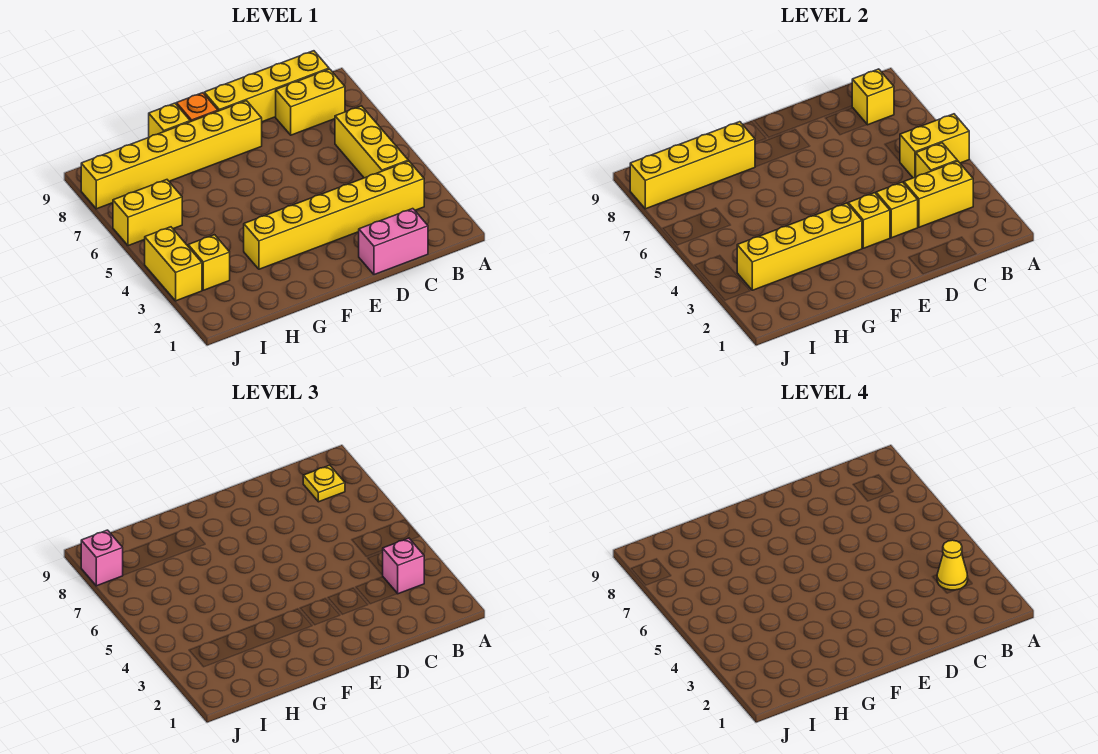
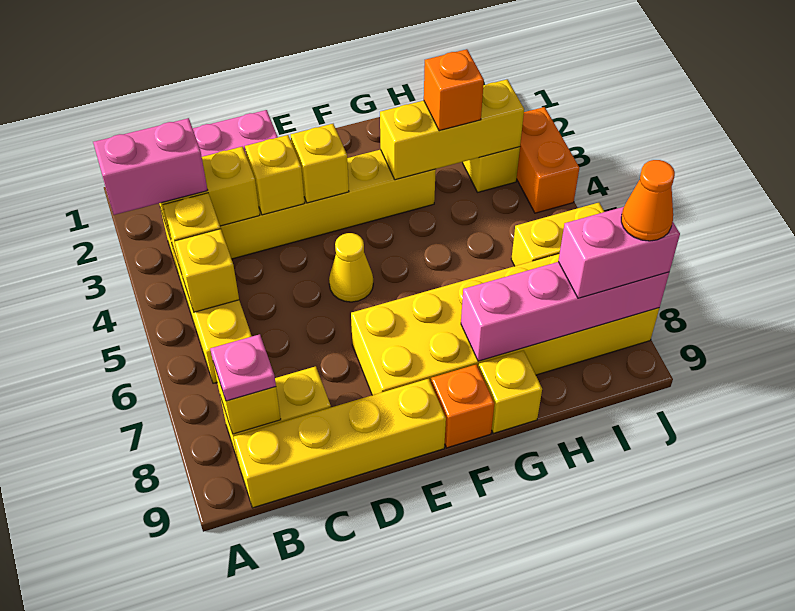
yellow brick A5:B5 level 2 -> yellow brick B5 level 2
pink brick B3 level 3 -> pink brick A3:B3 level 3
yellow cone B3 level 4 -> yellow cone E5 level 1
yellow plate B8 level 3 -> pink plate B8 level 3
yellow brick E8:J8 level 1 -> yellow brick E7:J8 level 1
yellow brick F3:I3 level 2 -> yellow brick G3:I3 level 2
yellow brick G8:J8 level 2 -> pink brick G8:J8 level 2
none -> orange brick H3 level 3
yellow brick J3:J4 level 1 -> orange brick J3:J4 level 1
pink brick J8 level 3 -> pink brick I8:J8 level 3
none -> orange cone J8 level 4

